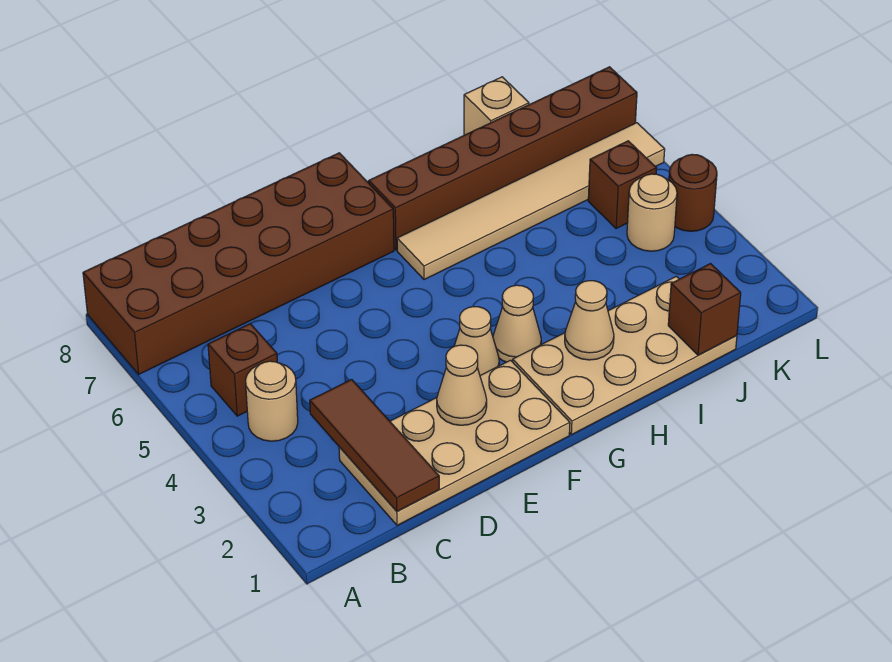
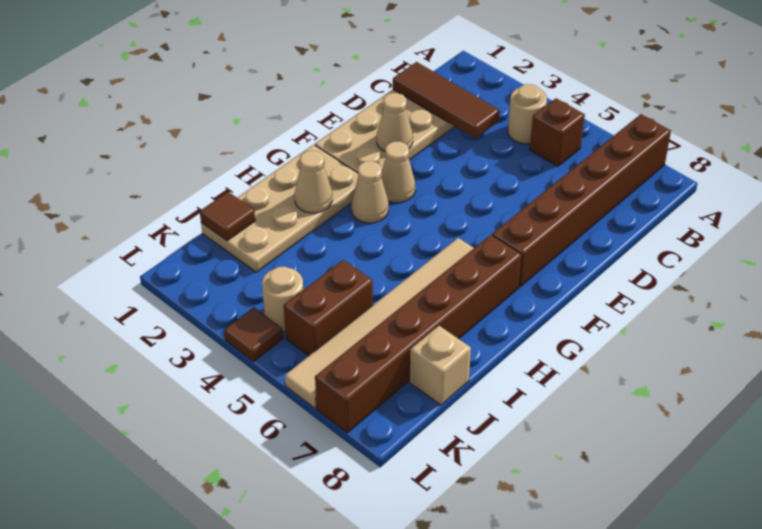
brown brick A7:F8 level 1 -> brown brick A7:F7 level 1
brown brick J1 level 2 -> brown tile J1 level 2
brown brick K5 level 1 -> brown brick J5:K5 level 1
brown round brick L4 level 1 -> brown tile L4 level 1

